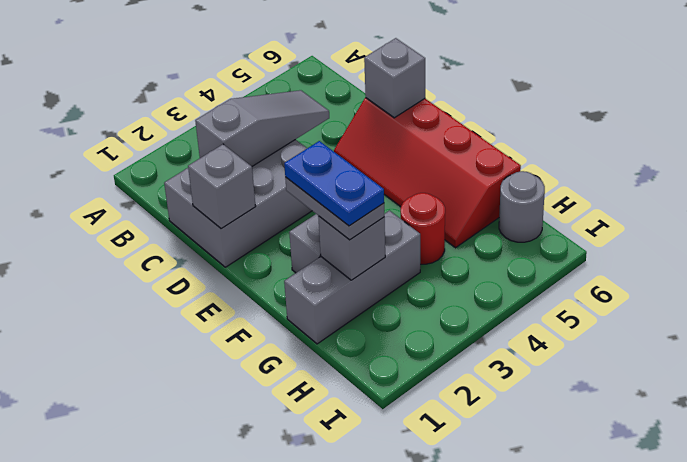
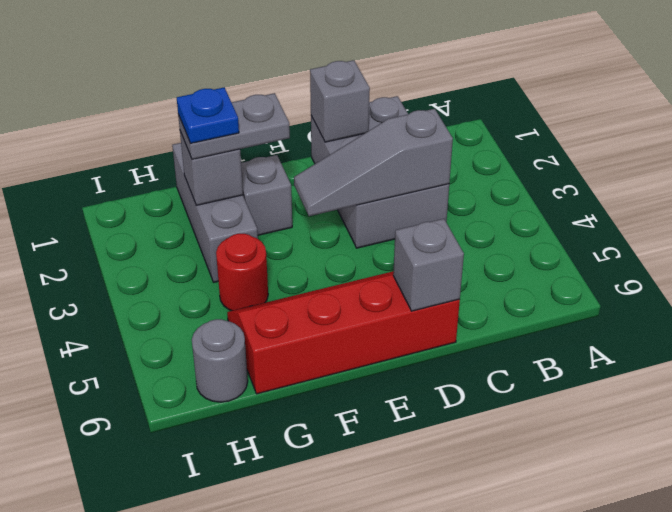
grey slope C2:C4 level 2 top 2 -> grey slope C3:E3 level 2 top C
blue plate F2:G2 level 4 -> blue plate G2 level 4

